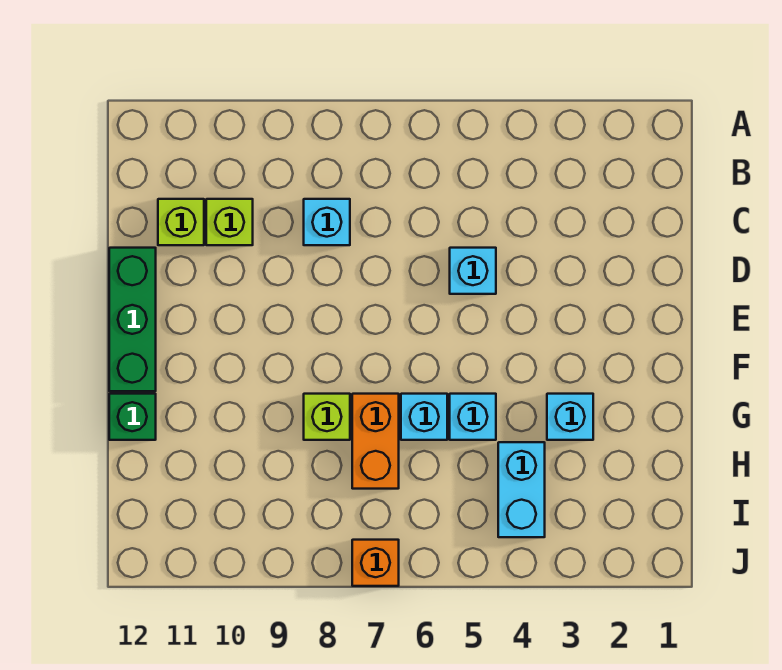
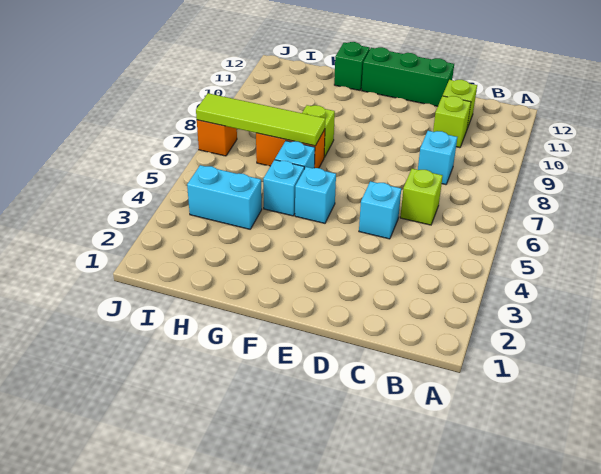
none -> lime brick C6 level 1
cyan brick G3 level 1 -> cyan brick F5 level 1
none -> lime tile G7:J7 level 2

